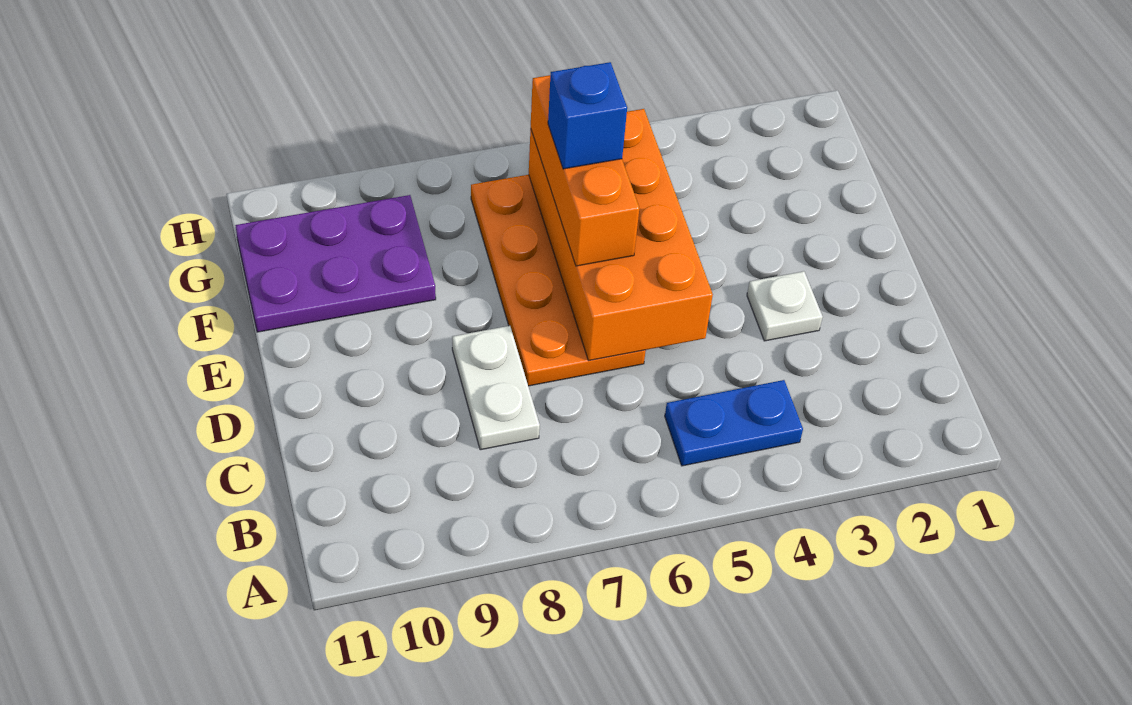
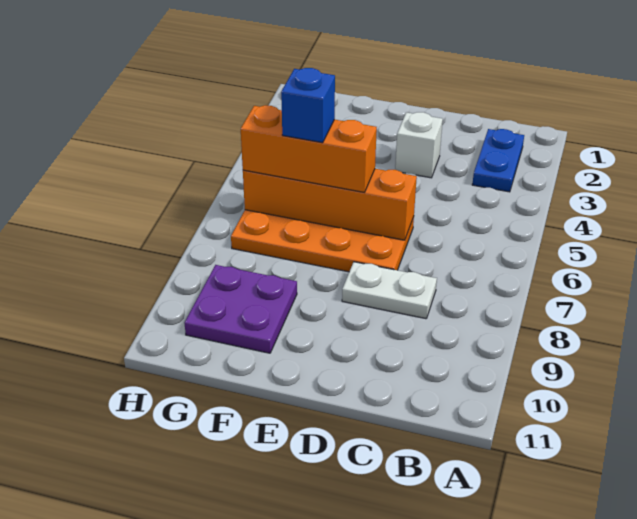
blue plate B4:B5 level 1 -> blue plate B2:B3 level 1
white plate D3 level 1 -> white brick D3 level 1
orange brick D5:G6 level 2 -> orange brick D6:G6 level 2
purple plate F9:G11 level 1 -> purple plate F9:G10 level 1

